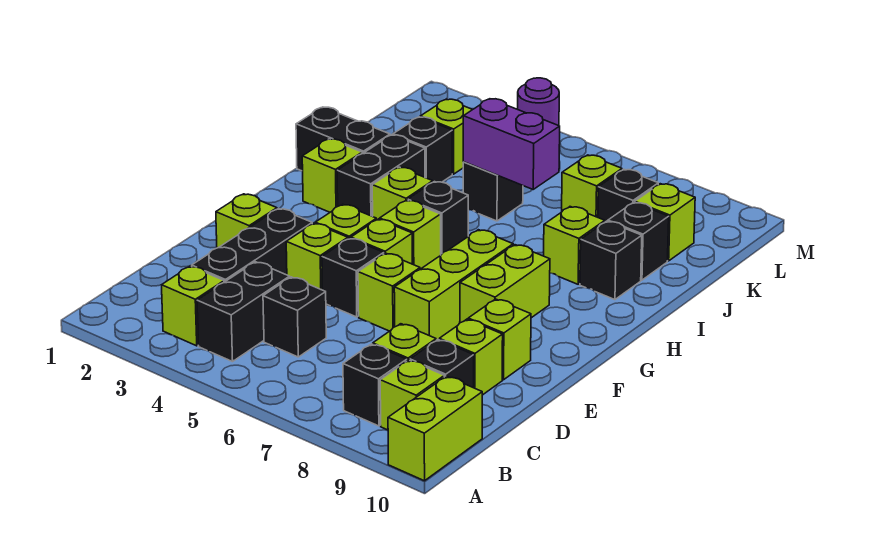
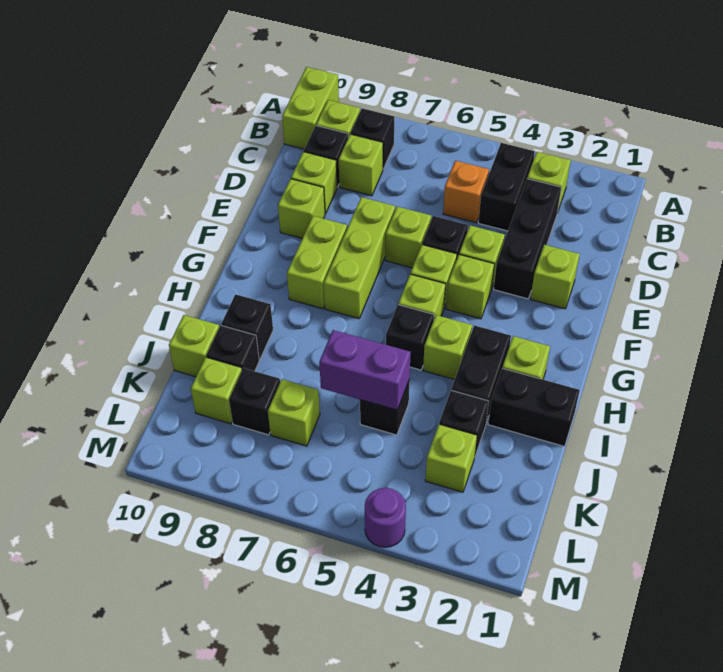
black brick C5 level 1 -> orange brick C5 level 1
lime brick I8 level 1 -> lime brick J10 level 1

